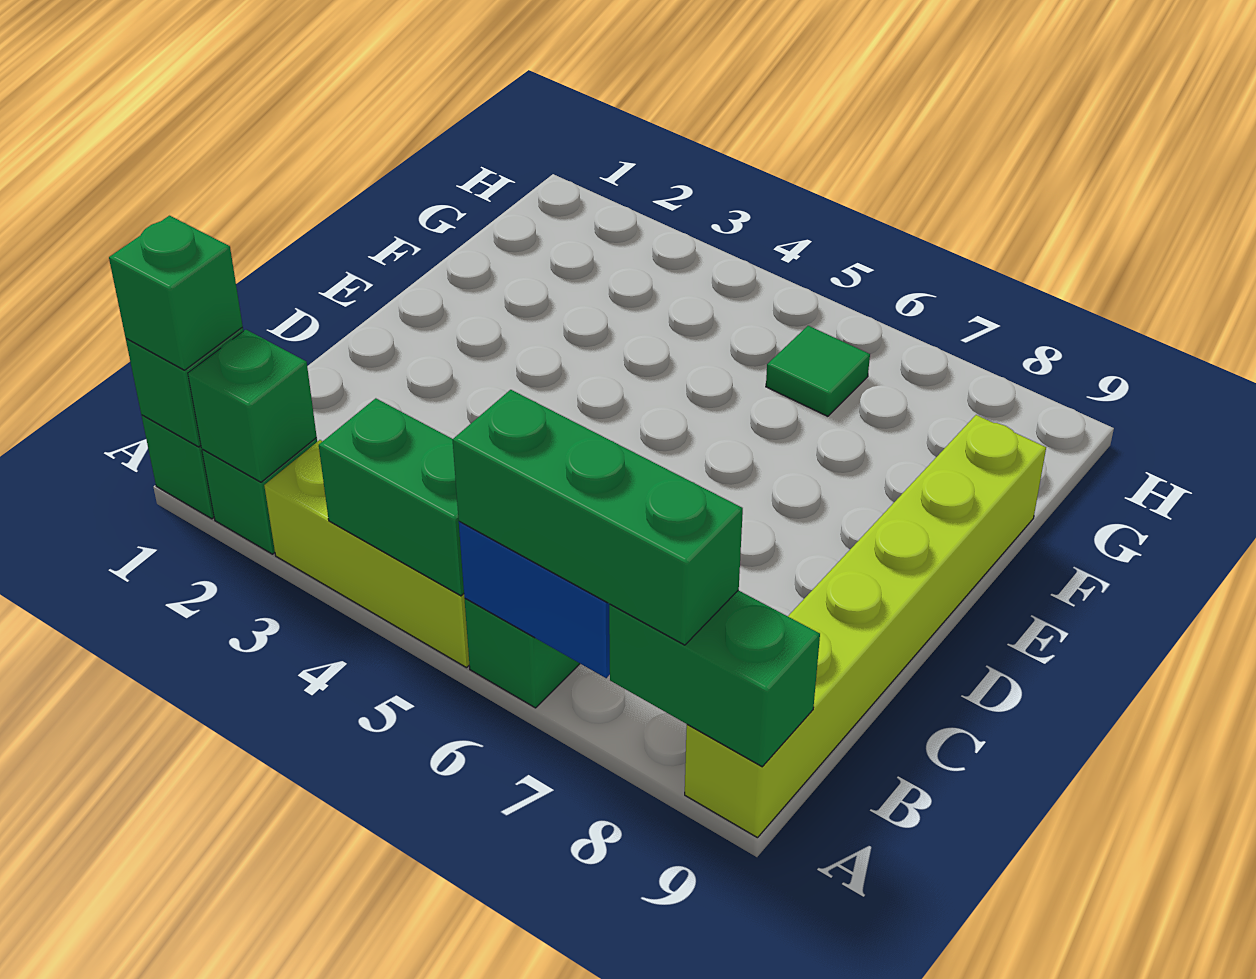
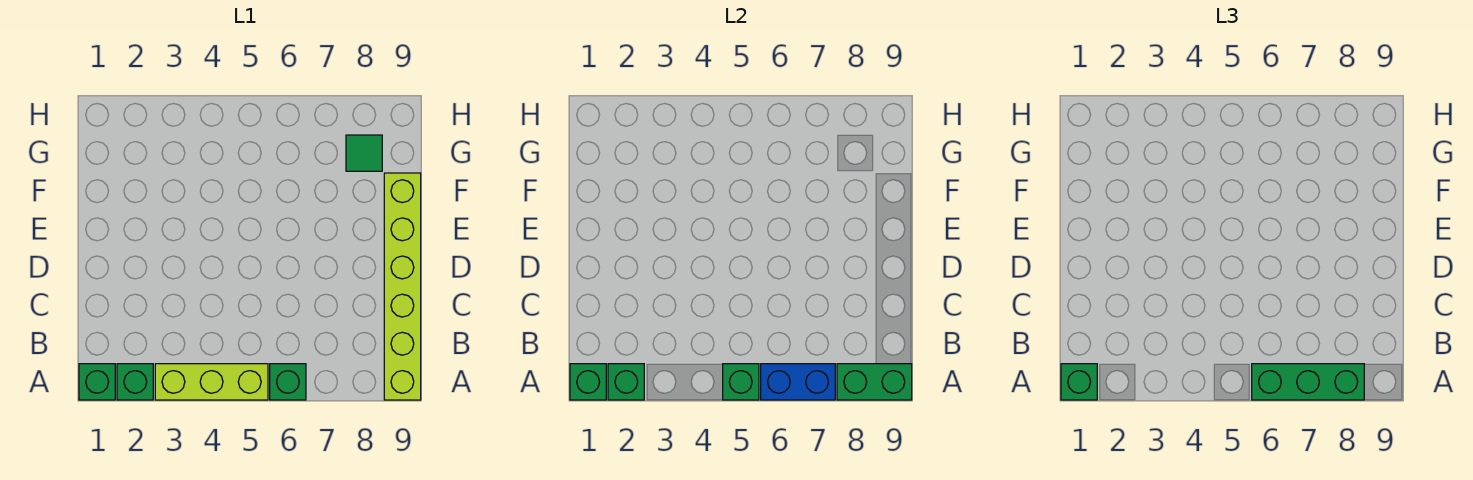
green brick A4:A5 level 2 -> green brick A5 level 2
green tile G6 level 1 -> green tile G8 level 1

